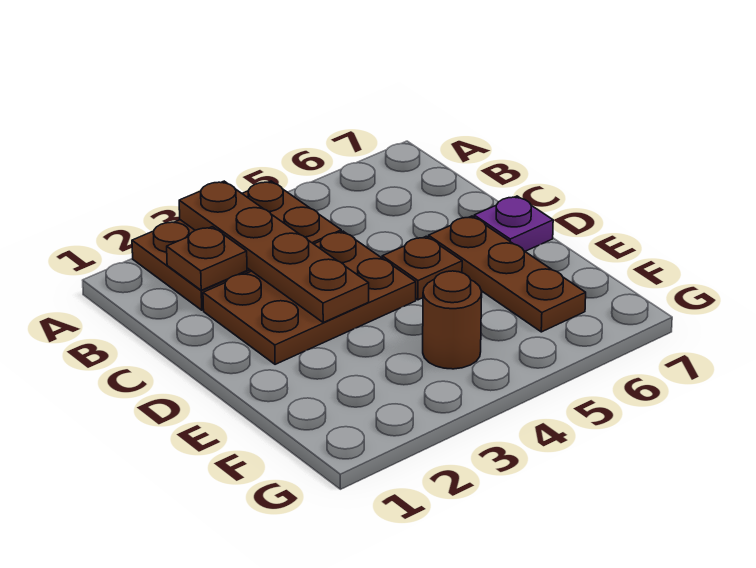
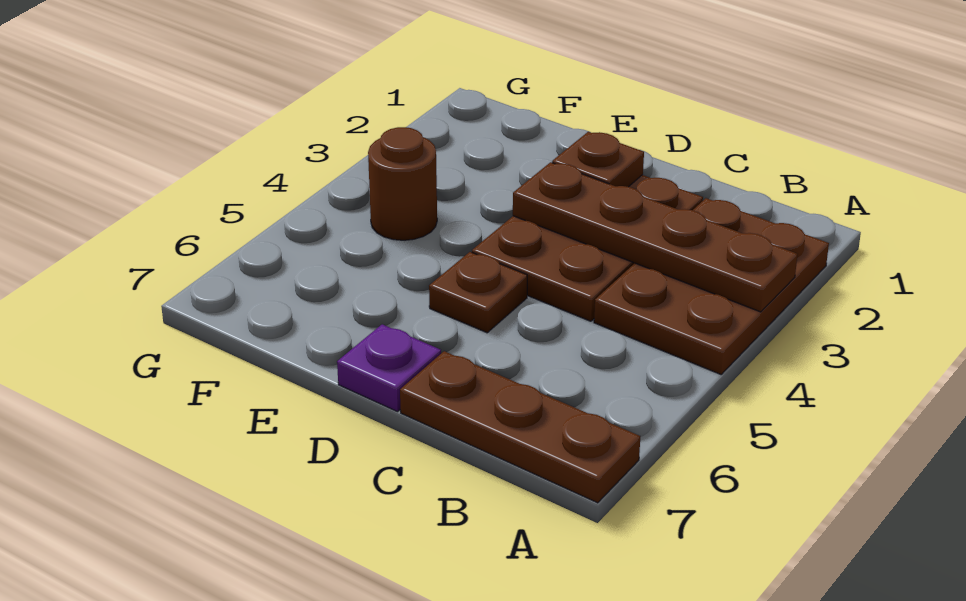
brown plate B2 level 2 -> brown plate D2 level 2
brown plate D6:F6 level 1 -> brown plate A7:C7 level 1

